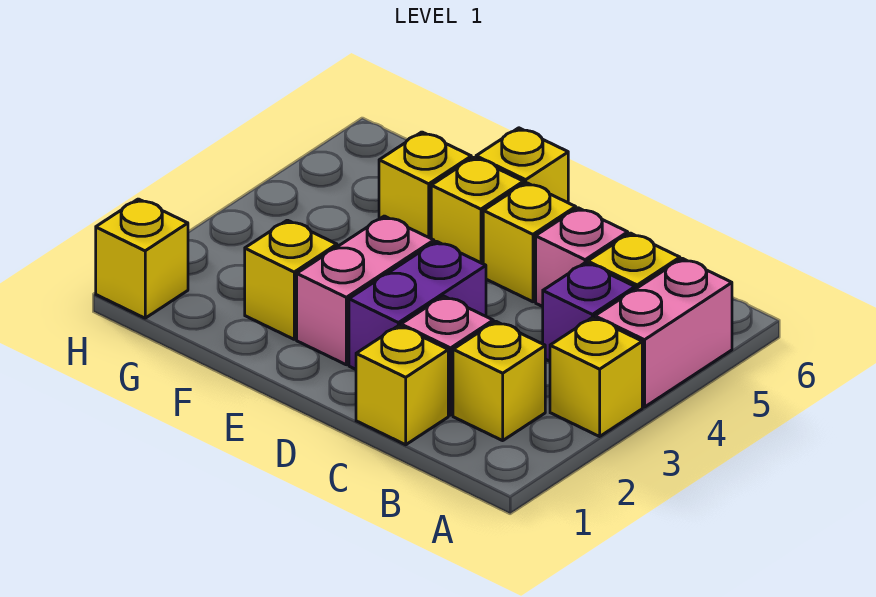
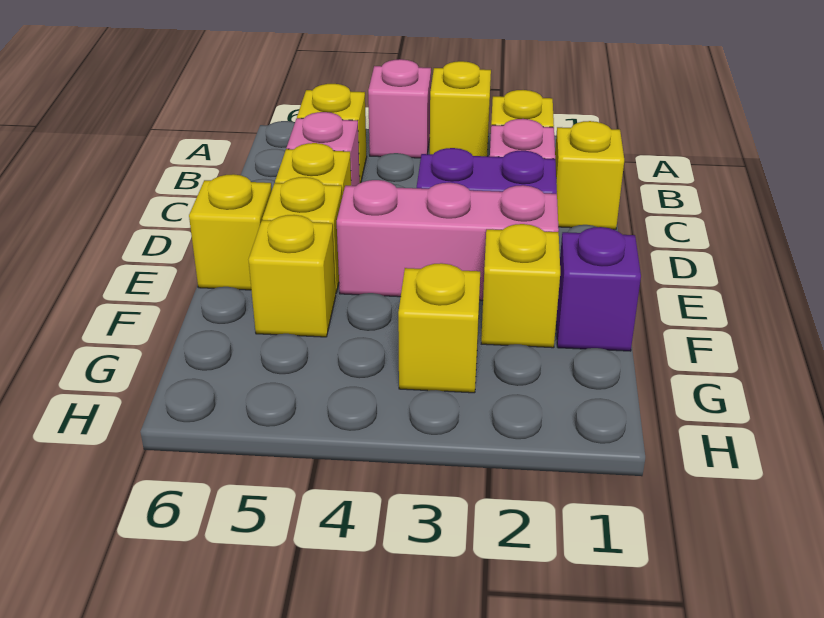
pink brick A4:A5 level 1 -> pink brick A4 level 1
purple brick B4 level 1 -> purple brick F1 level 1
pink brick E2:E3 level 1 -> pink brick E2:E4 level 1
yellow brick H1 level 1 -> yellow brick G3 level 1

